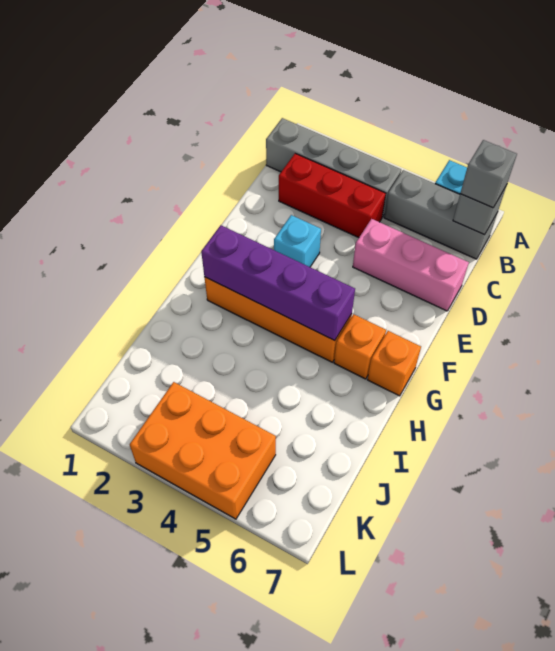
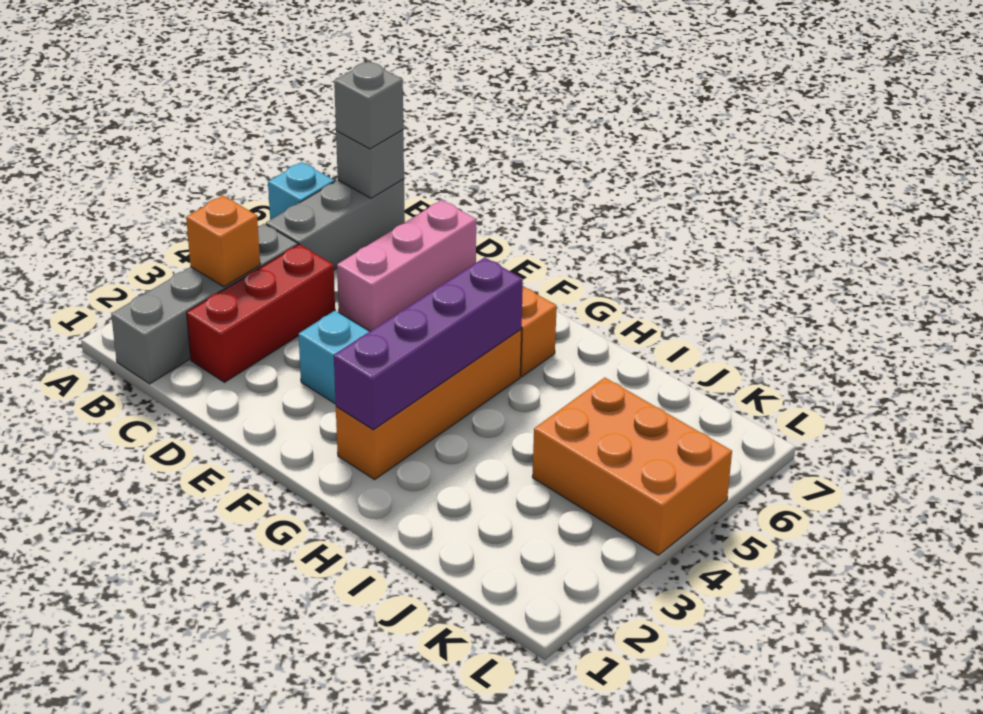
orange brick G7 level 1 -> orange brick B3 level 2
orange brick K3:L5 level 1 -> orange brick J4:L5 level 1

